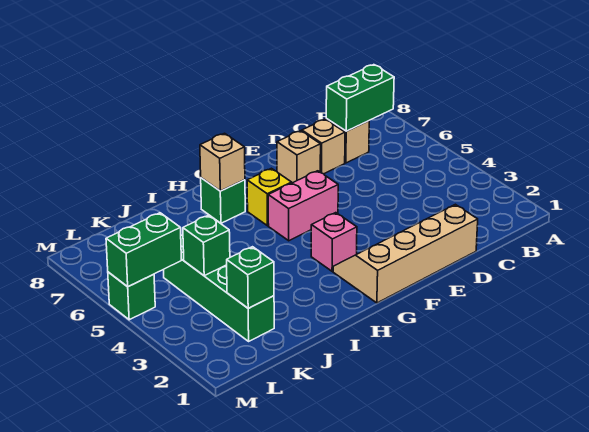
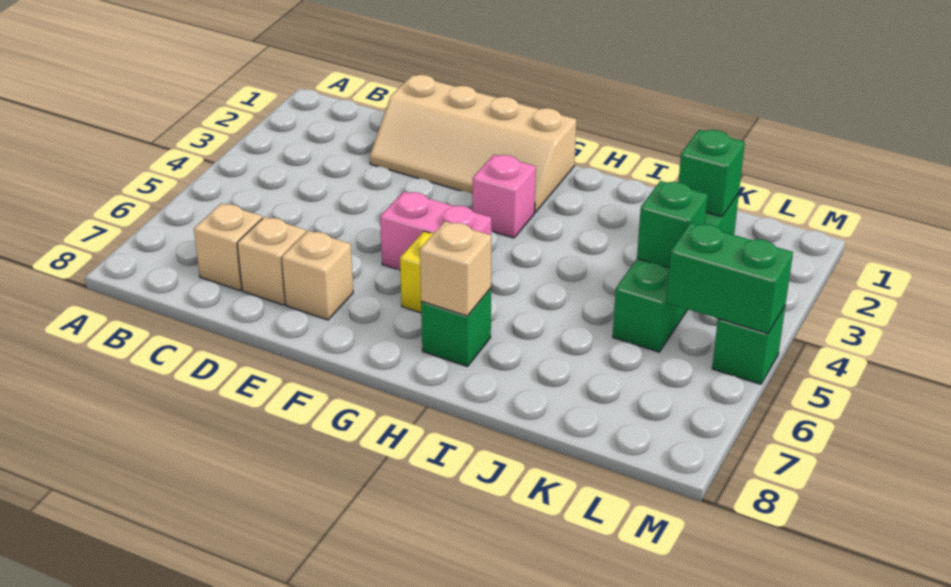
green brick B7:C7 level 2 -> none

